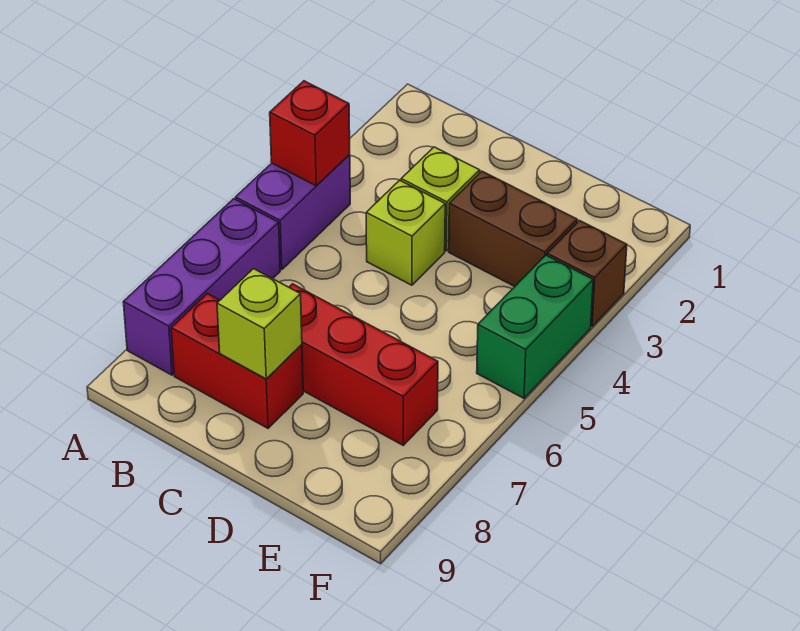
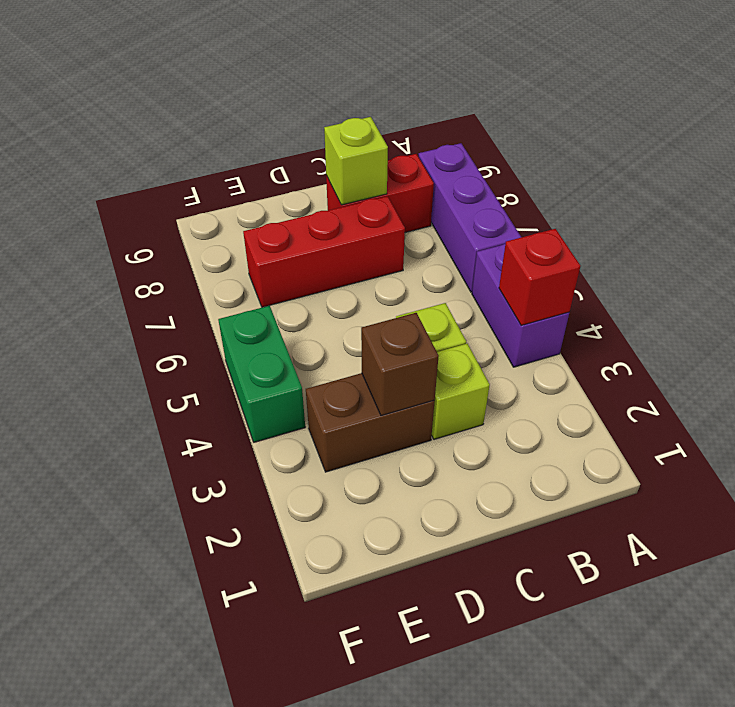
brown brick F3 level 1 -> brown brick D3 level 2

